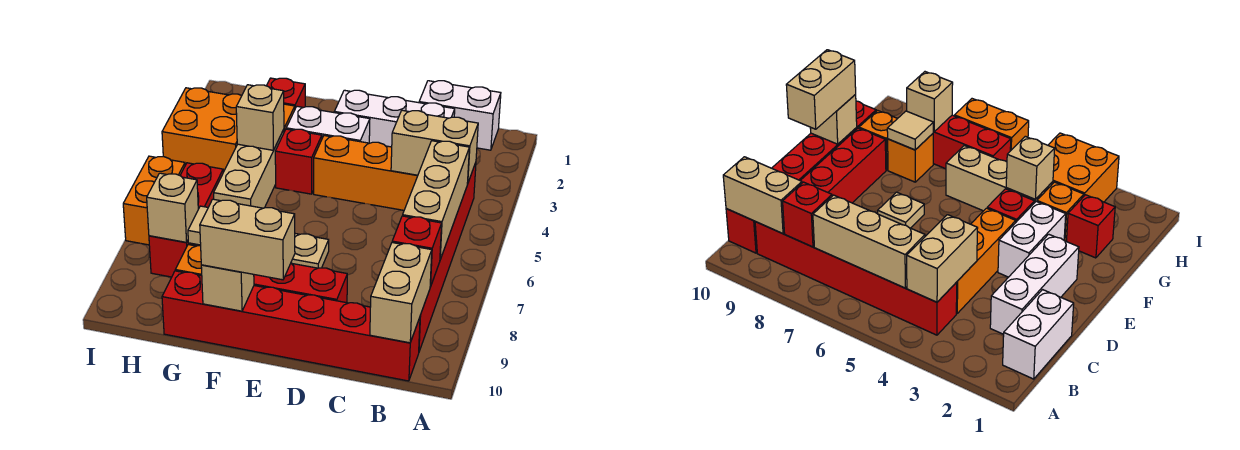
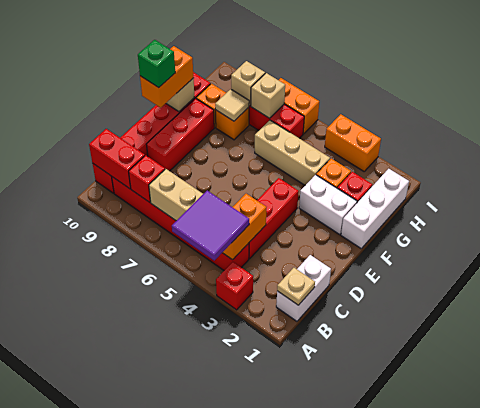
none -> purple tile A4:B5 level 3
tan brick B4:C4 level 2 -> orange brick B4:C4 level 2
tan brick B9:B10 level 2 -> red brick B9:B10 level 2
white brick C2:E2 level 1 -> white brick F1:H1 level 1
orange brick C4:E4 level 1 -> red brick C4:E4 level 1
white brick E3:F3 level 1 -> white brick F2:F3 level 1
tan plate E7 level 1 -> tan plate B1 level 2
tan brick E10:F10 level 3 -> orange brick E10:F10 level 3
none -> green brick E10 level 4
red brick F4 level 1 -> red brick A3 level 1
tan brick G4 level 2 -> tan brick H7 level 2
orange brick H3:I4 level 1 -> orange brick I3:I4 level 1

